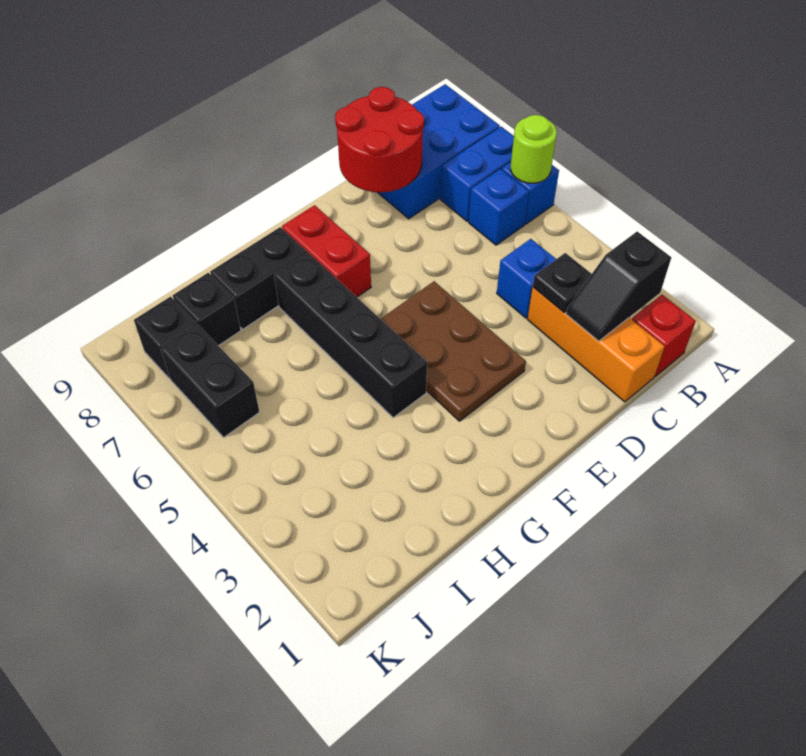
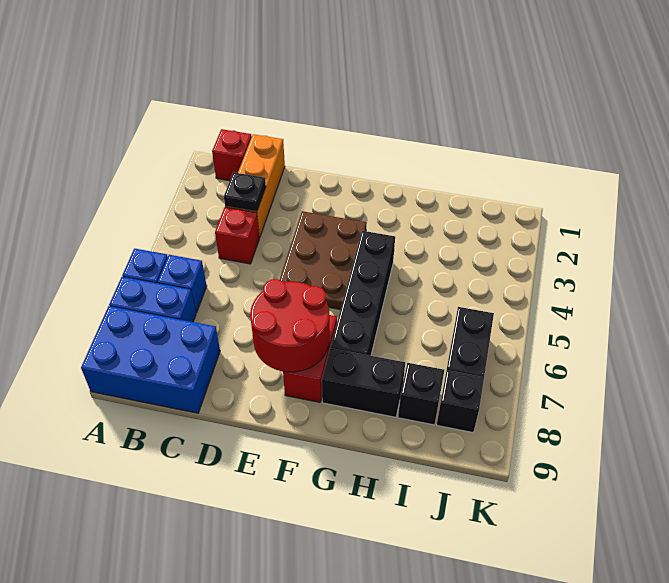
lime round brick A6 level 2 -> none
black slope B2:C2 level 2 top B -> none
blue brick C4 level 1 -> red brick C4 level 1
red round brick C8:D9 level 2 -> red round brick E7:F8 level 2

